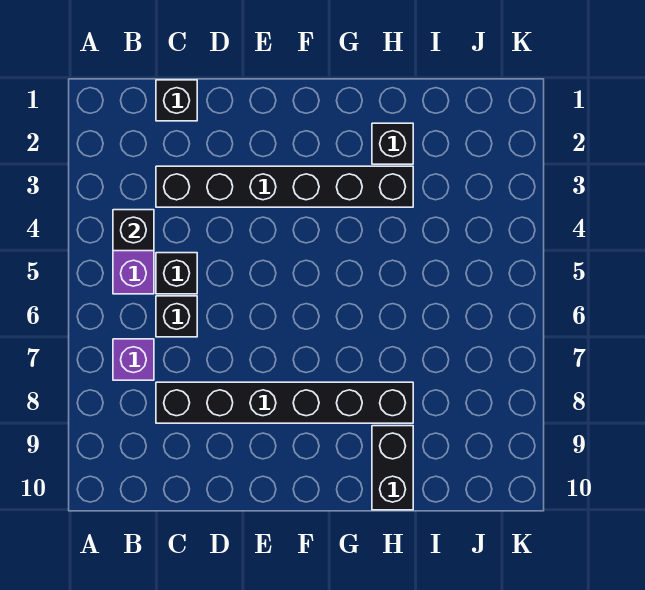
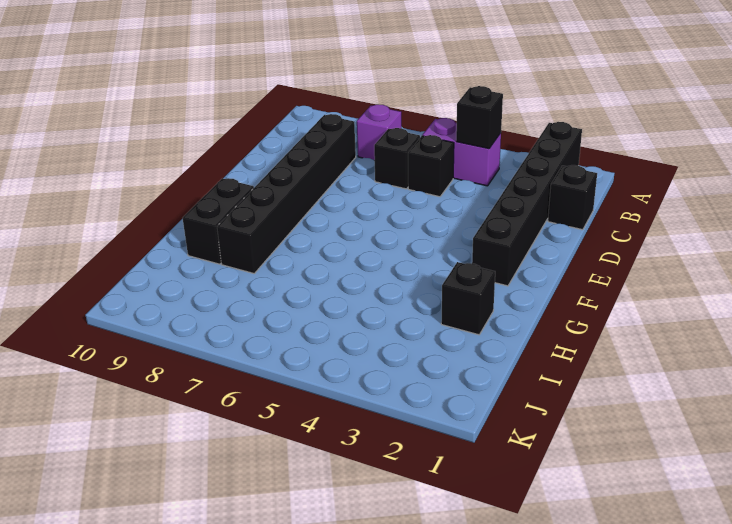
black brick C3:H3 level 1 -> black brick A2:F2 level 1
black brick H9:H10 level 1 -> black brick G9:H9 level 1

